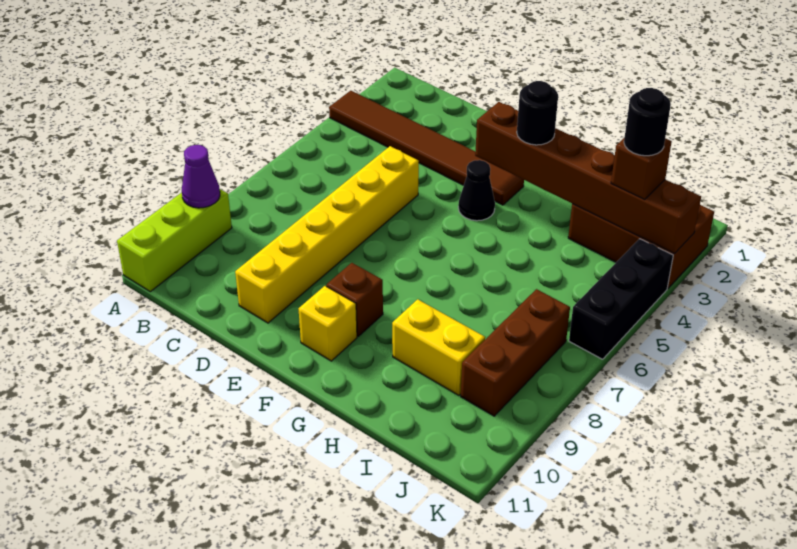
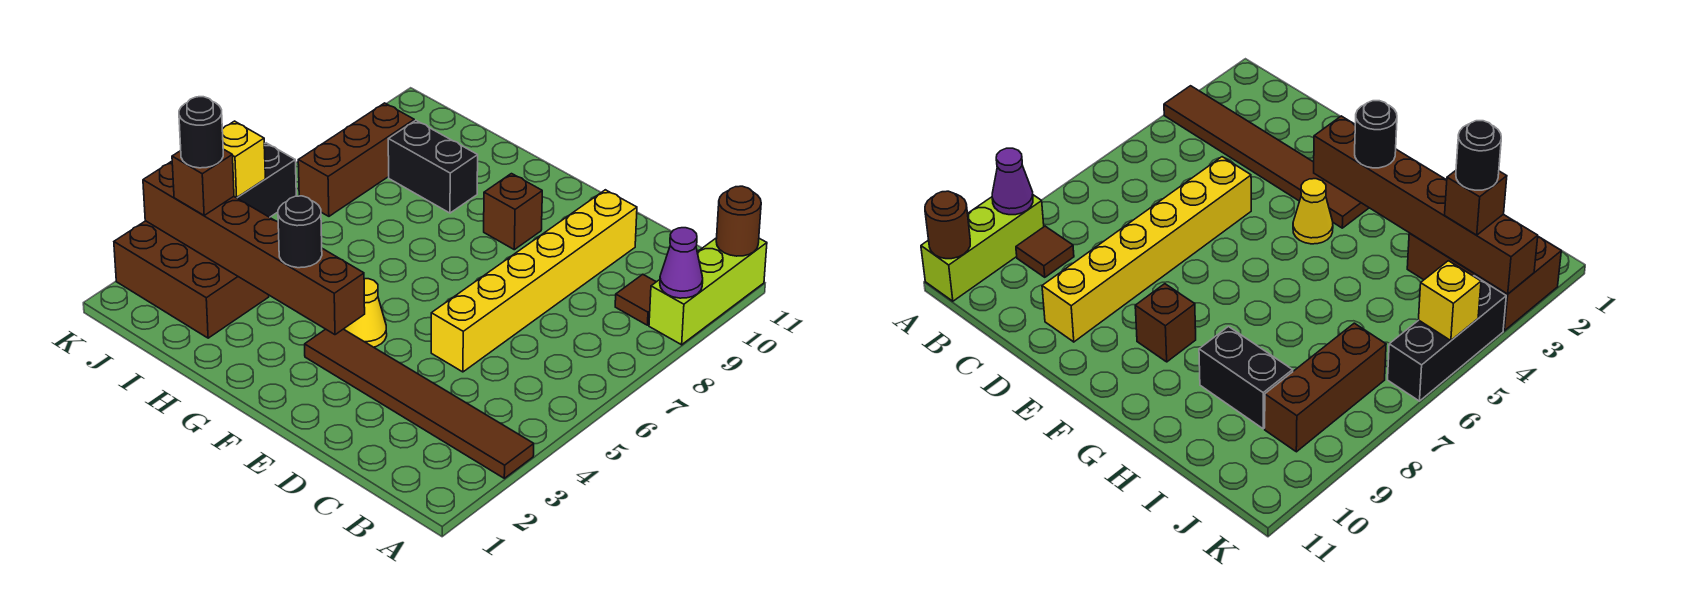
none -> brown round brick A11 level 2
none -> brown tile B9 level 1
black cone F4 level 1 -> yellow cone F4 level 1
yellow brick F10 level 1 -> yellow brick K5 level 2
yellow brick H9:I9 level 1 -> black brick H9:I9 level 1

